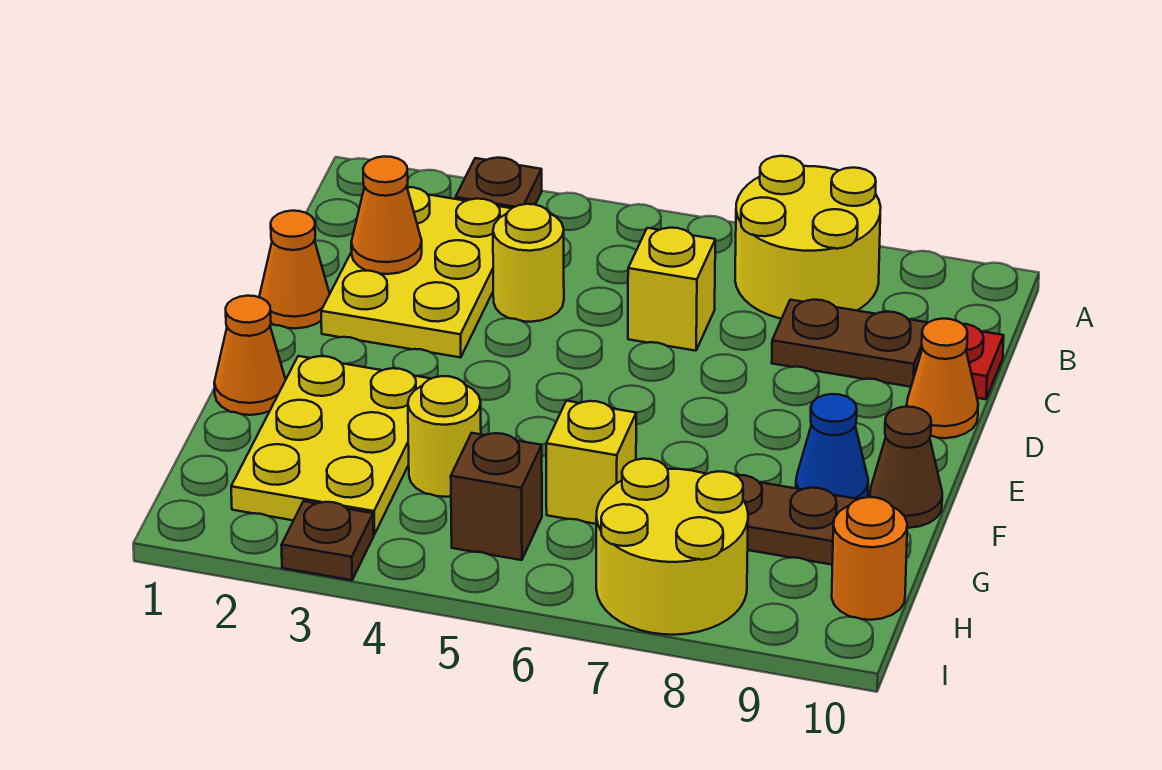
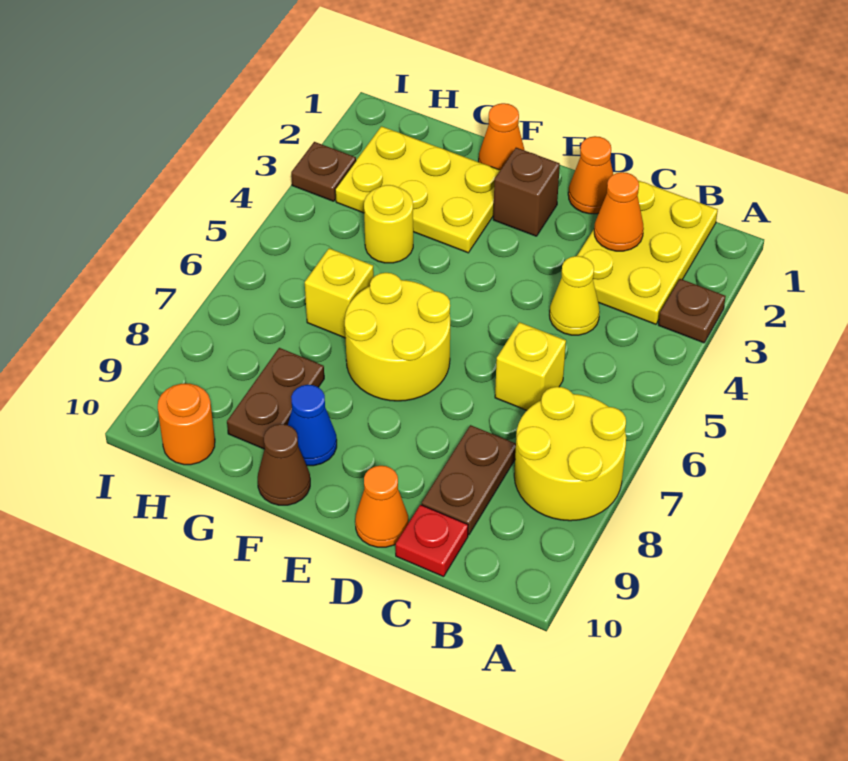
yellow plate B2:D3 level 1 -> yellow plate B1:C3 level 1
yellow round brick C4 level 1 -> yellow cone C4 level 1
brown brick H5 level 1 -> brown brick E2 level 1
yellow round brick H7:I8 level 1 -> yellow round brick E6:F7 level 1

